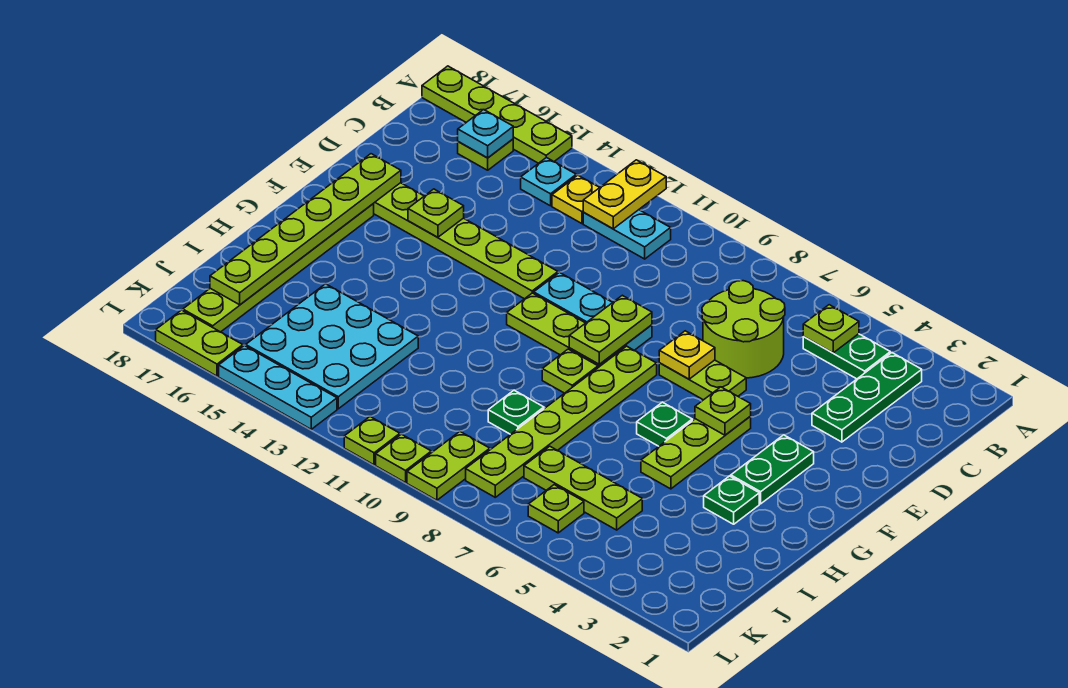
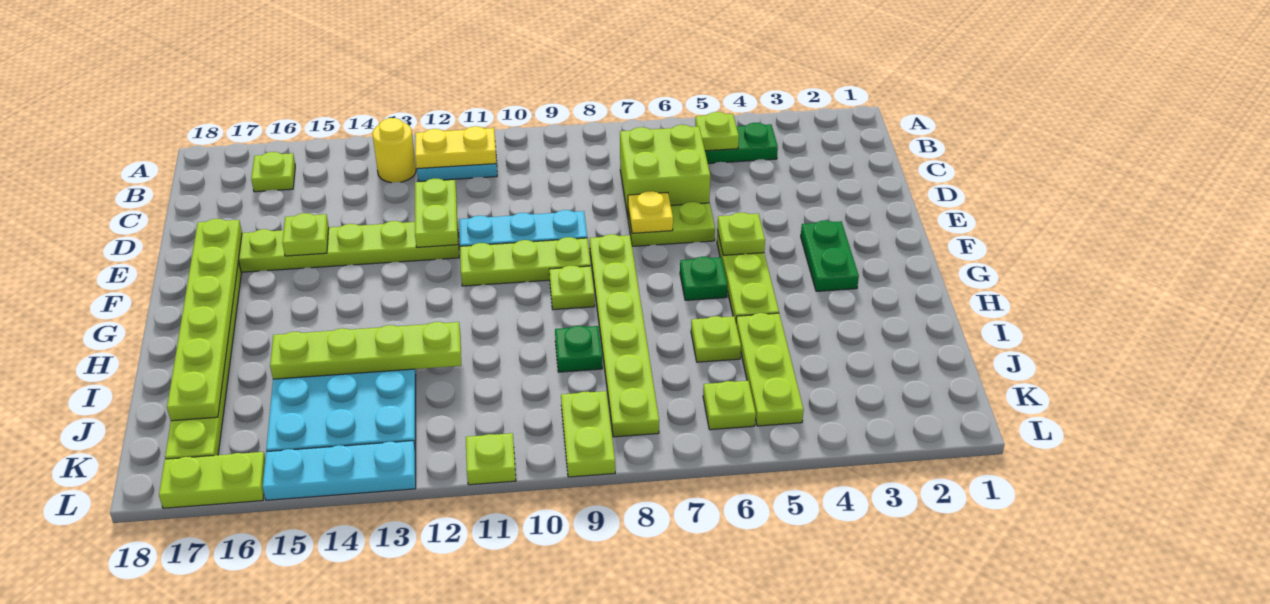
yellow plate A12:B12 level 2 -> yellow plate B11:B12 level 2
lime plate A15:A18 level 1 -> lime plate I12:I15 level 2
green plate B3:D3 level 1 -> none
yellow plate B13 level 1 -> yellow round brick B13 level 1
cyan plate B14 level 1 -> none
cyan plate B16 level 2 -> none
lime round brick C6:D7 level 1 -> lime brick C6:D7 level 1
lime plate E9:F9 level 2 -> lime plate D12:E12 level 2
green plate H3 level 1 -> none
lime plate J5:J7 level 1 -> lime plate I5:K5 level 1
lime plate L10 level 1 -> lime plate I6 level 1

